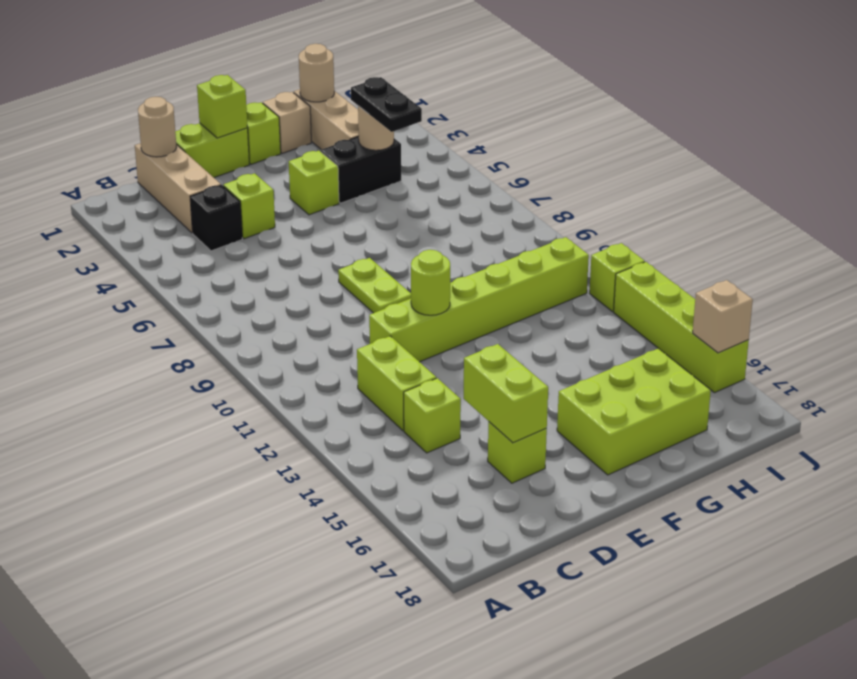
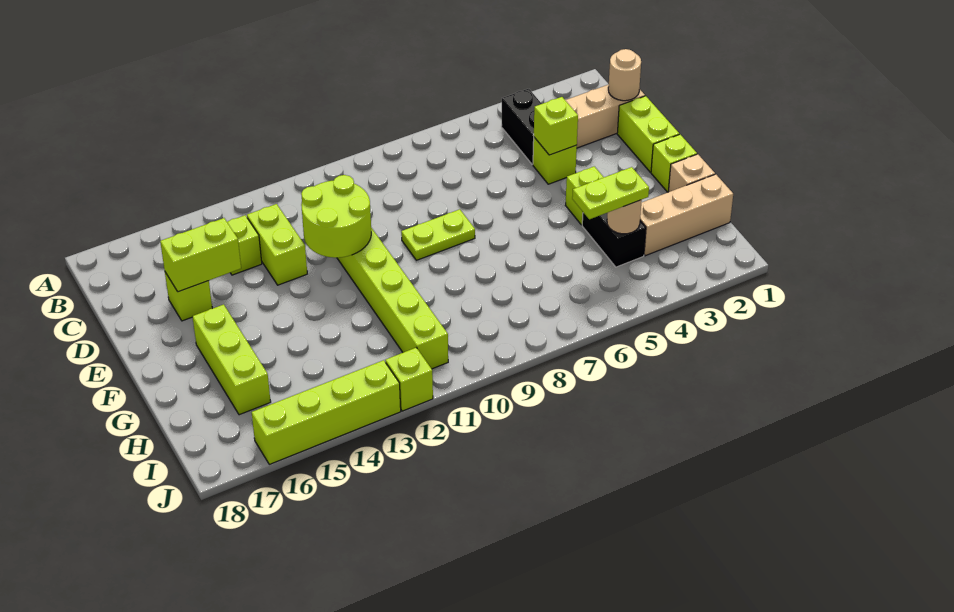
black brick C4 level 1 -> black brick B4:C4 level 1
lime brick C12:C13 level 1 -> lime brick C13:D13 level 1
lime brick E1 level 2 -> lime brick D4 level 2
lime round brick E11 level 2 -> lime round brick D11:E12 level 2
lime brick F16:H17 level 1 -> lime brick F16:H16 level 1
tan round brick H1 level 2 -> none
black plate H4:H5 level 3 -> lime plate H4:H5 level 3
tan brick J16 level 2 -> none

